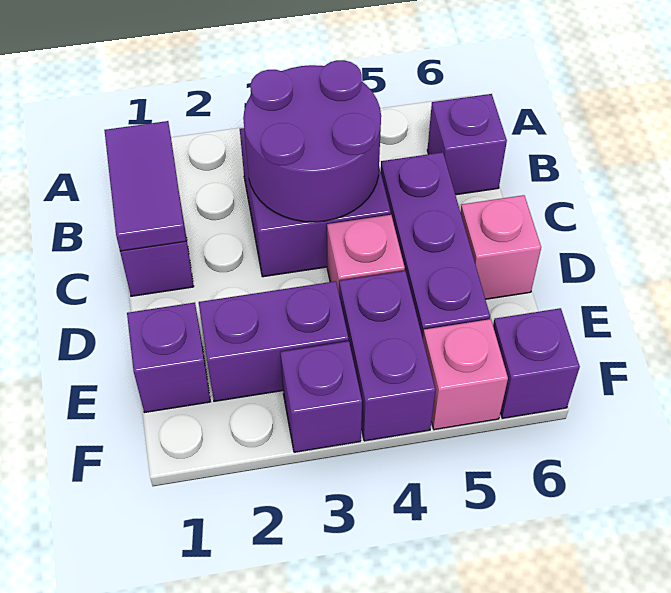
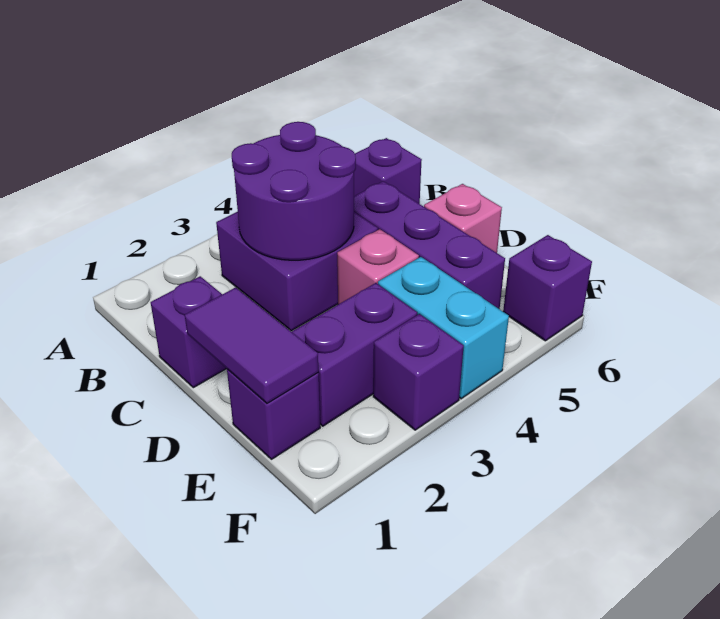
purple tile B1:C1 level 2 -> purple tile D1:E1 level 2
purple brick E4:F4 level 1 -> cyan brick E4:F4 level 1
pink brick F5 level 1 -> none

